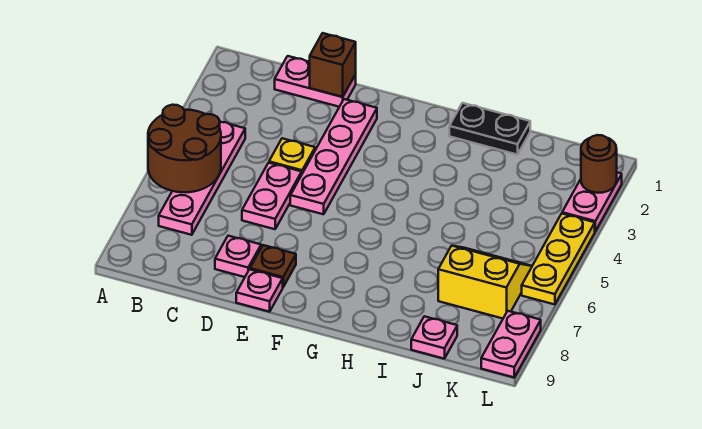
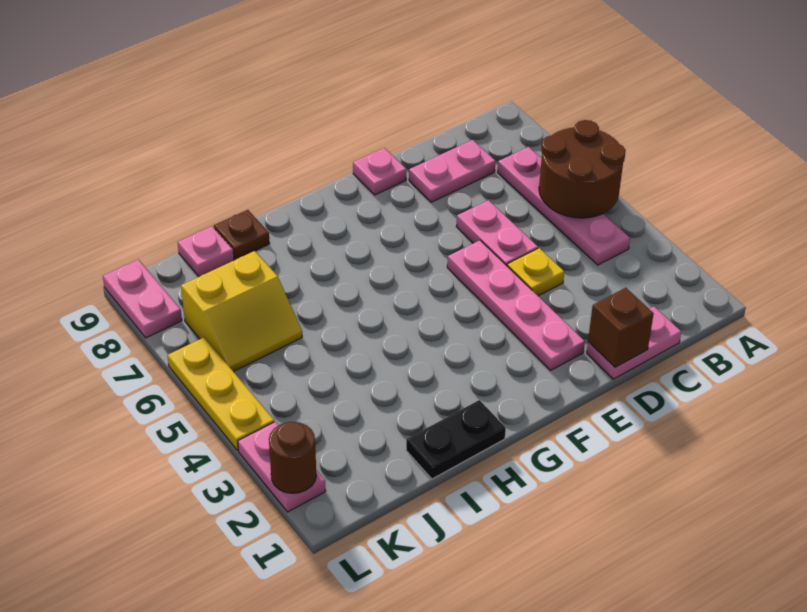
pink plate D8 level 1 -> pink plate C8:D8 level 1
brown plate E8 level 1 -> brown plate I9 level 1

